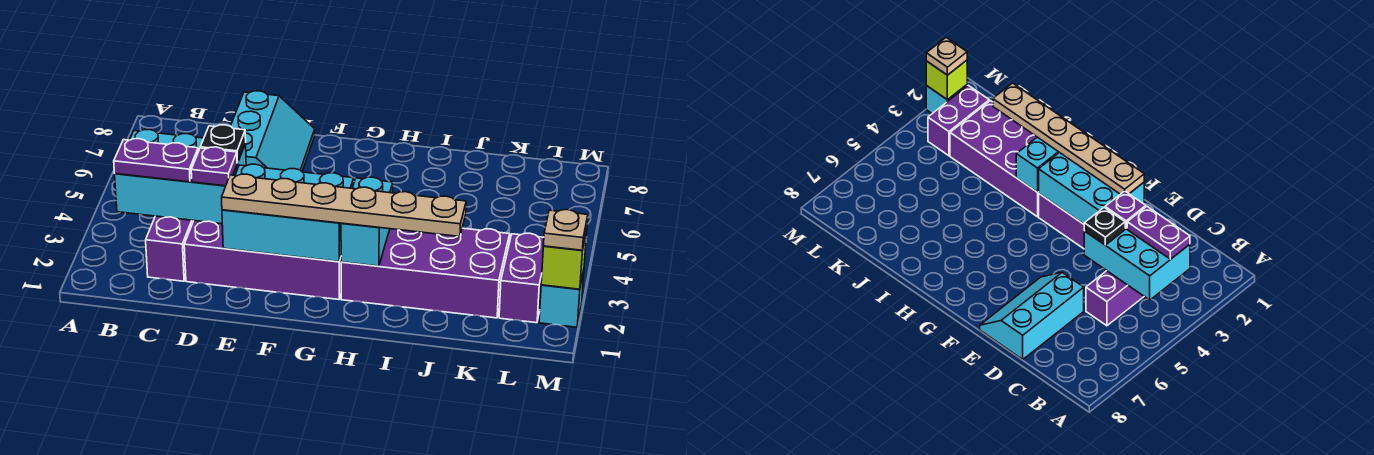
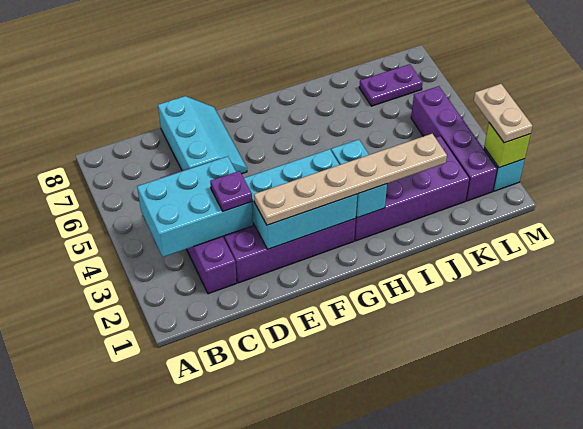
purple plate B3:C3 level 3 -> purple plate K7:L7 level 1
black plate D4 level 3 -> none
purple brick L2:L3 level 1 -> purple brick L2:L5 level 1
tan plate M2 level 3 -> tan plate M2:M3 level 3

